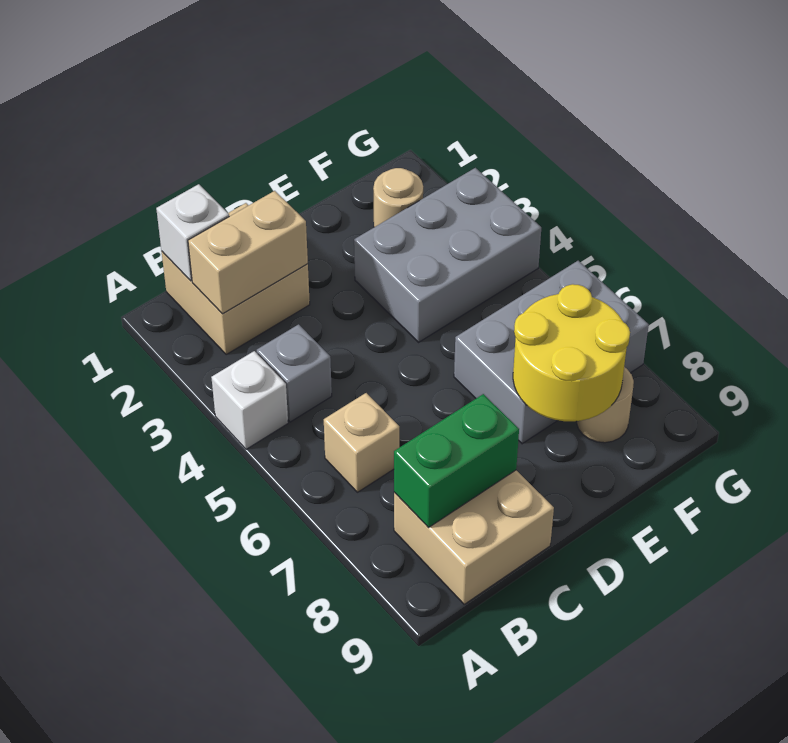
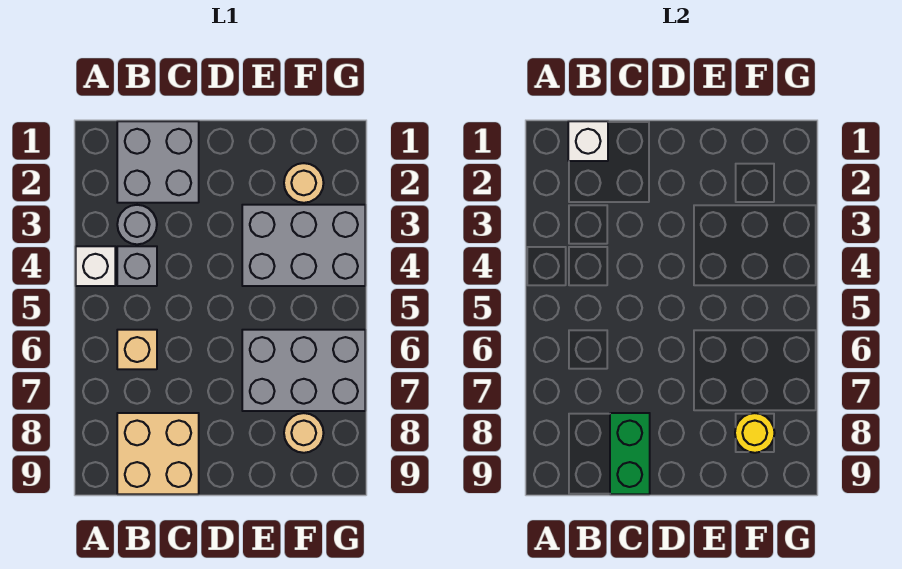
tan brick B1:C2 level 1 -> grey brick B1:C2 level 1
tan brick B2:C2 level 2 -> none
none -> grey round brick B3 level 1
green brick B8:C8 level 2 -> green brick C8:C9 level 2
yellow round brick E7:F8 level 2 -> yellow round brick F8 level 2

